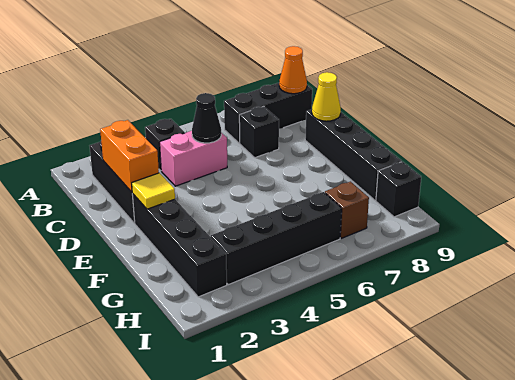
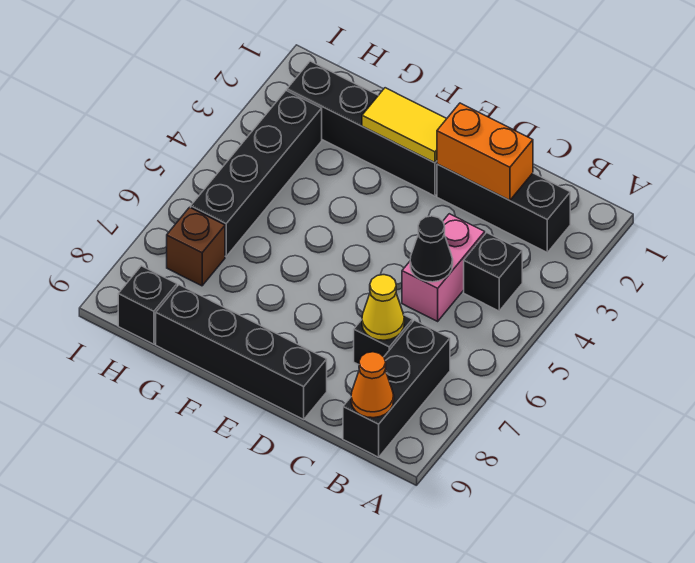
yellow cone D9 level 2 -> yellow cone C7 level 2
yellow tile E2 level 2 -> yellow tile E2:F2 level 2

